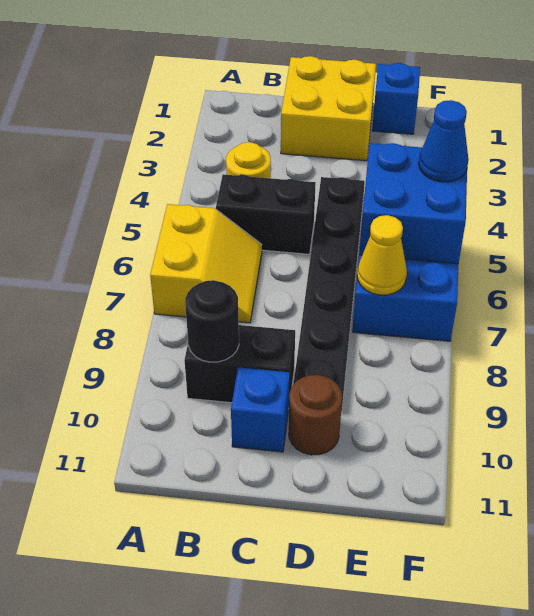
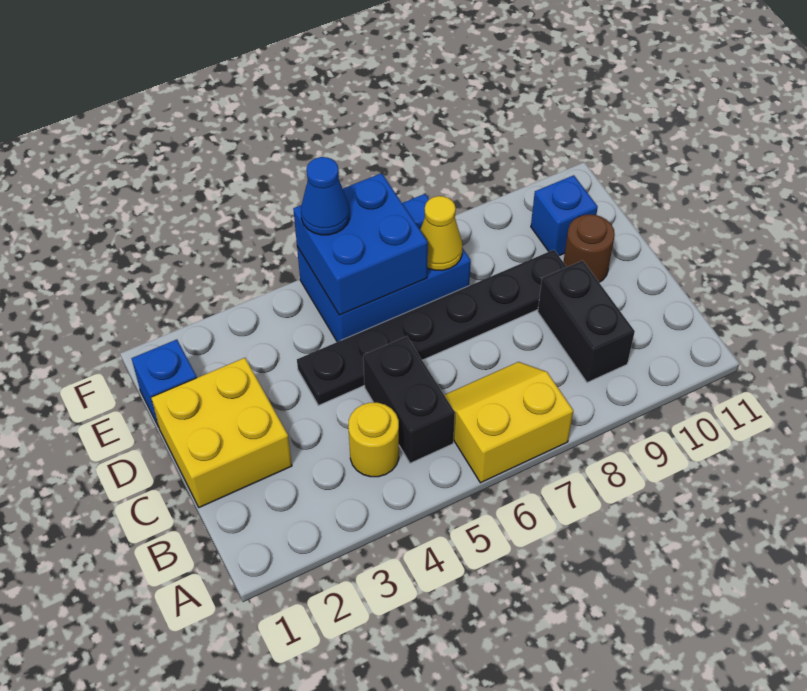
black round brick B9 level 2 -> none
blue brick C10 level 1 -> blue brick E10 level 1

